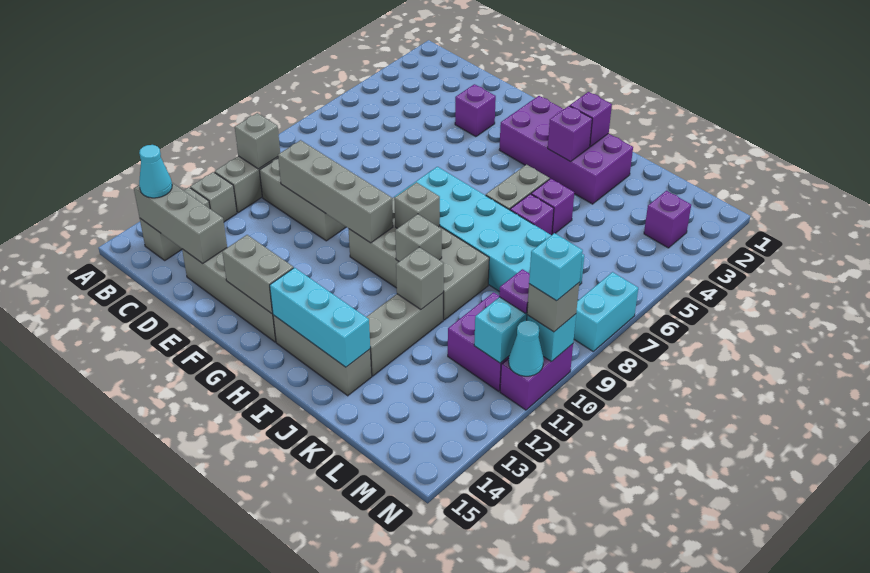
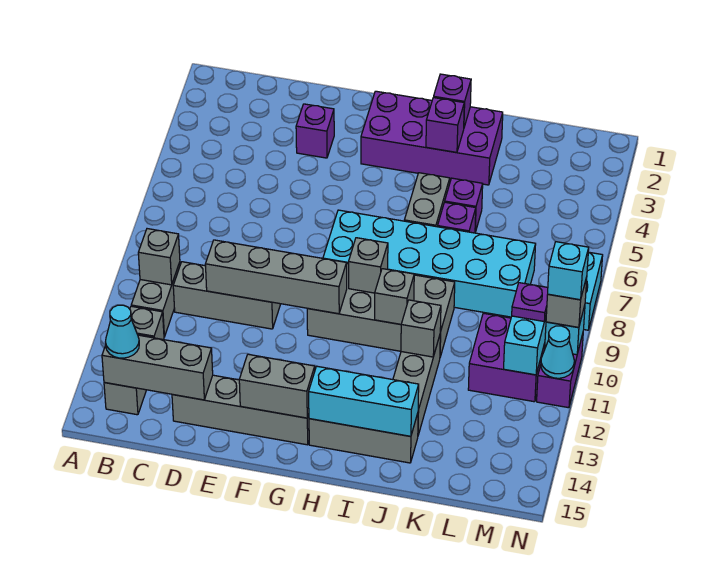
purple brick M3 level 1 -> none

